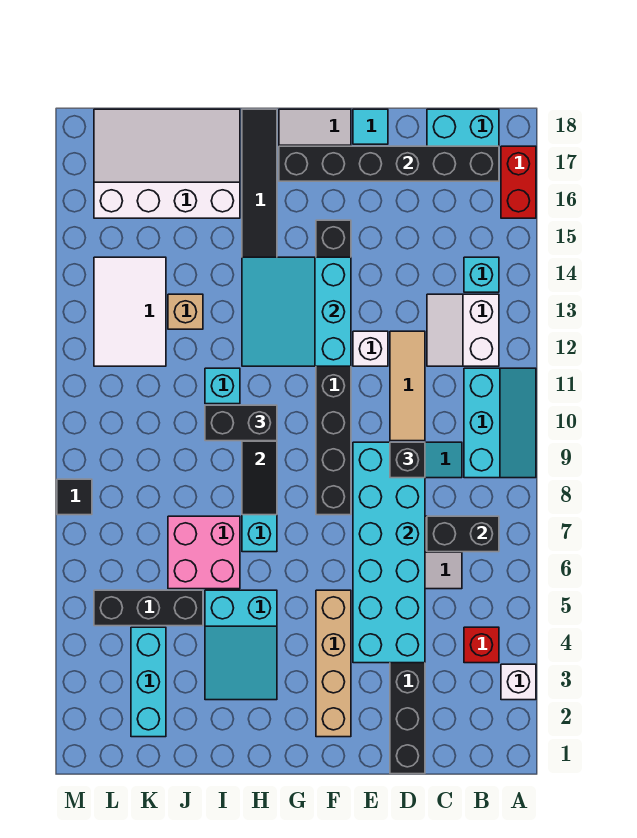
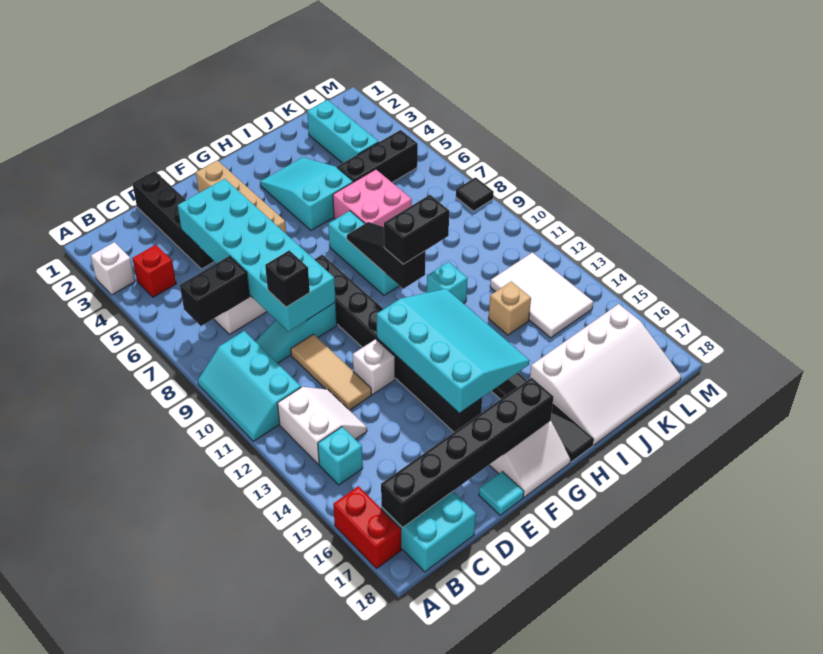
cyan slope F12:H14 level 2 top F -> cyan slope F12:H15 level 2 top F

